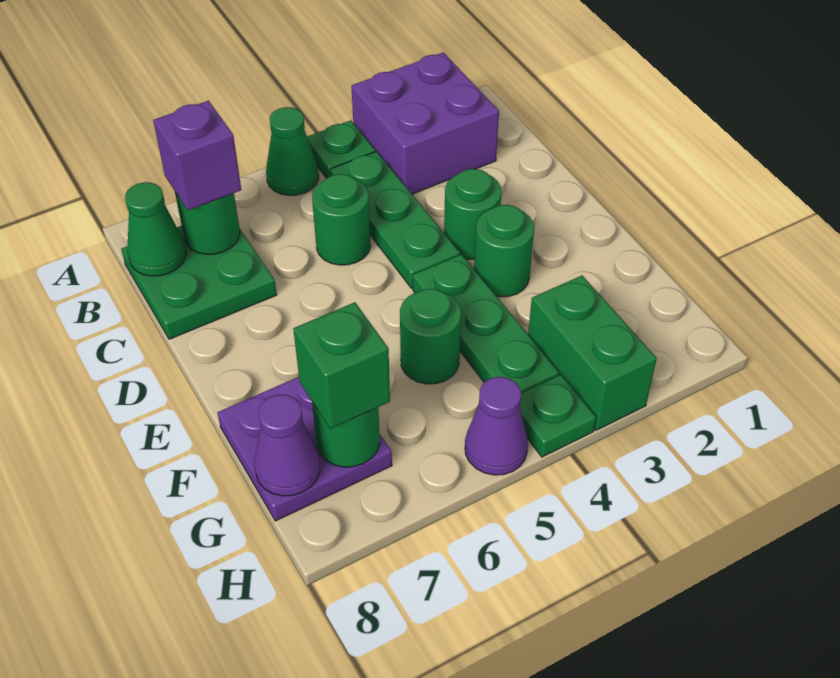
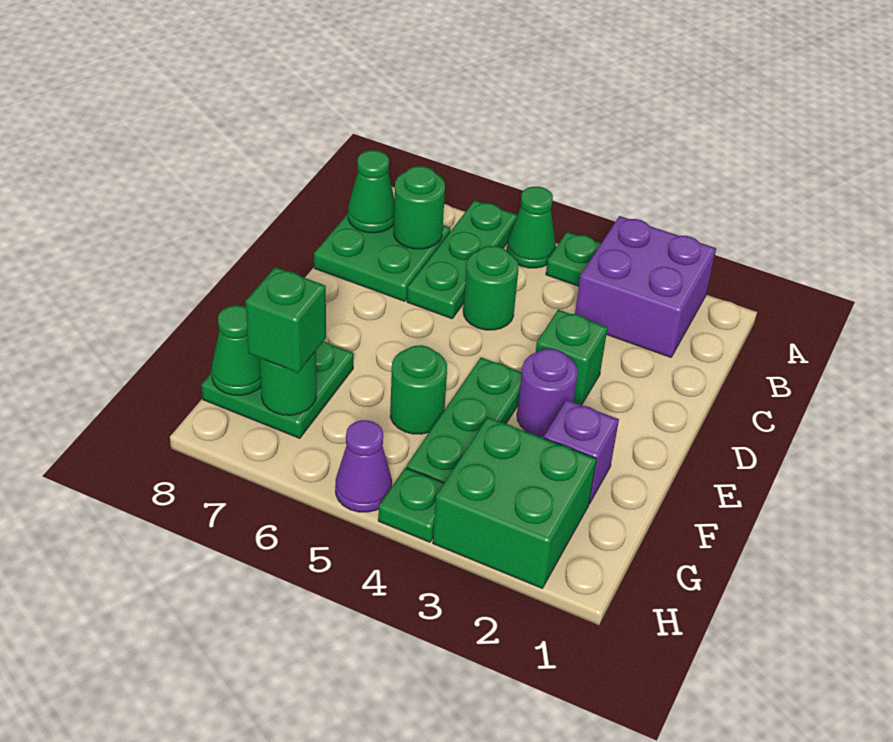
green plate B4:D4 level 1 -> green plate A6:C6 level 1
purple brick B7 level 3 -> purple brick F2 level 1
green round brick D3 level 1 -> green brick D3 level 1
green round brick E3 level 1 -> purple round brick E3 level 1
purple plate F7:G8 level 1 -> green plate F7:G8 level 1
green brick G3:H3 level 1 -> green brick G2:H3 level 1
purple cone G8 level 2 -> green cone G8 level 2

